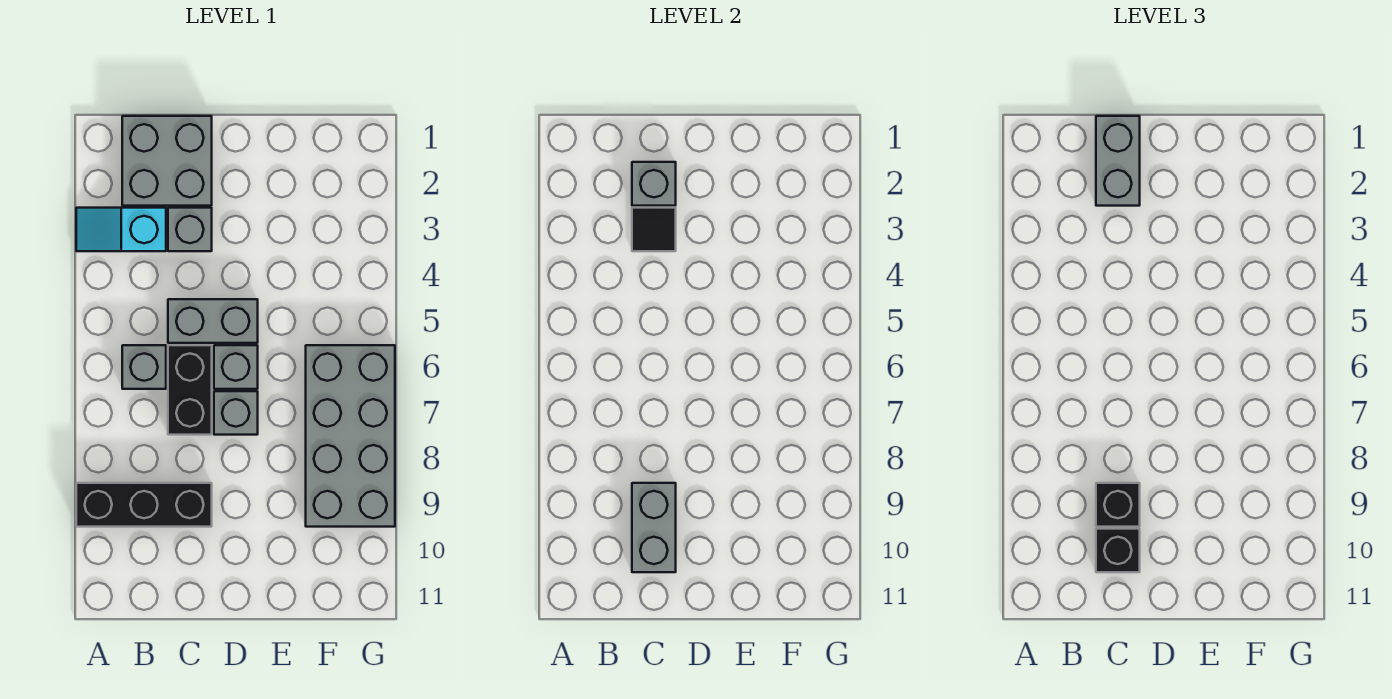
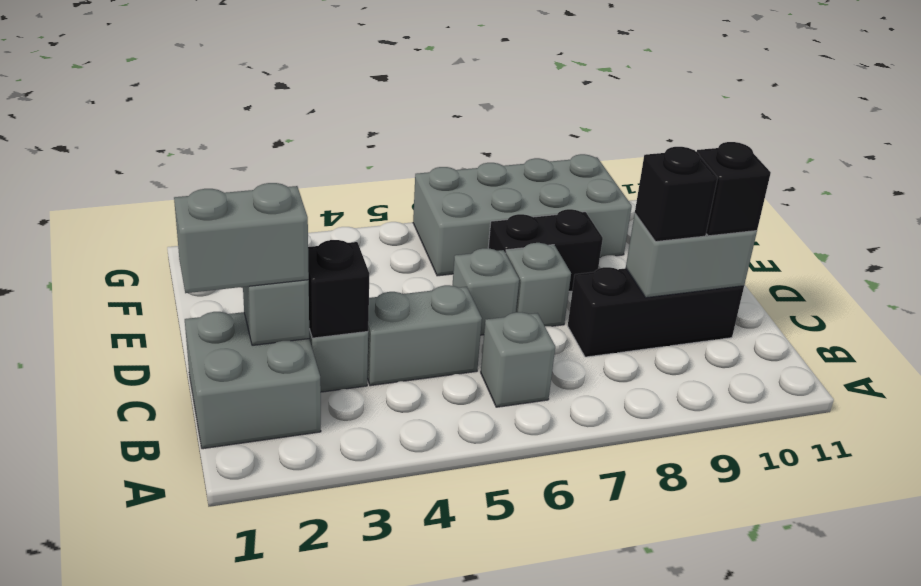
cyan slope A3:B3 level 1 top B -> none
black brick A9:C9 level 1 -> black brick C8:C10 level 1
black tile C3 level 2 -> black brick C3 level 2
grey brick C5:D5 level 1 -> grey brick C4:C5 level 1
black brick C6:C7 level 1 -> black brick E7:E8 level 1

